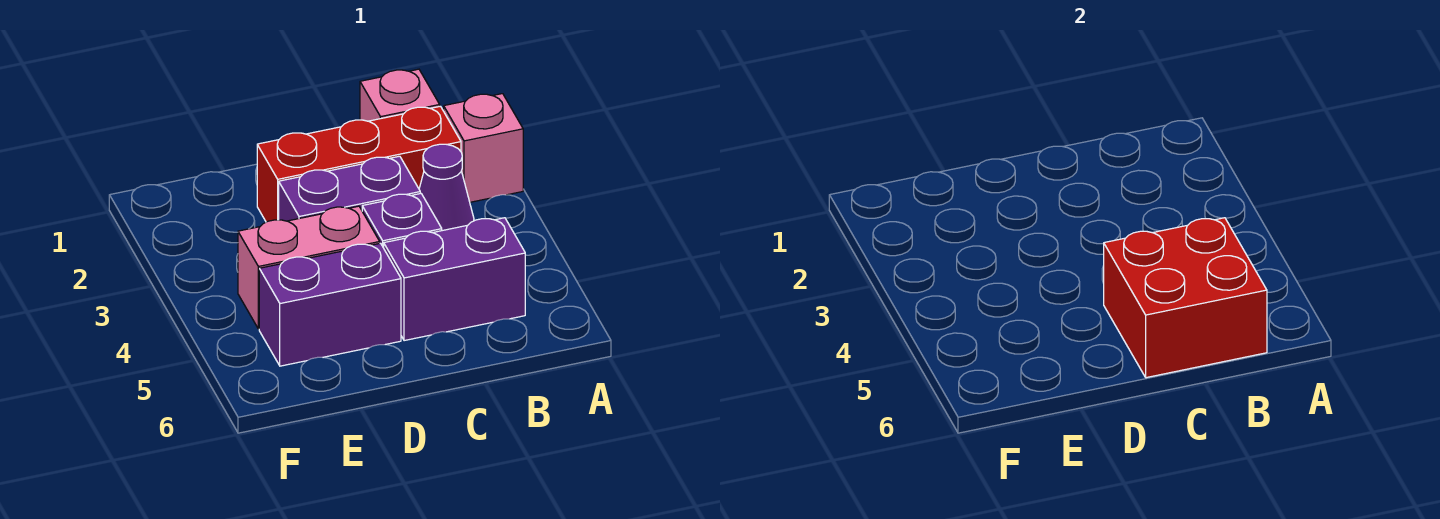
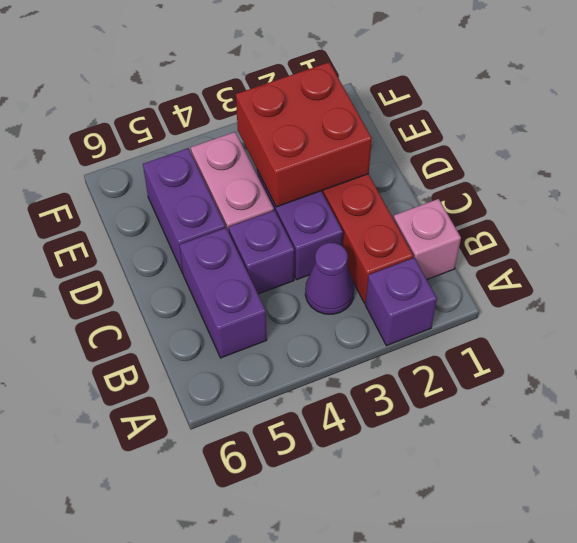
pink brick A2 level 1 -> purple brick A2 level 1
red brick B5:C6 level 2 -> red brick D2:E3 level 2

